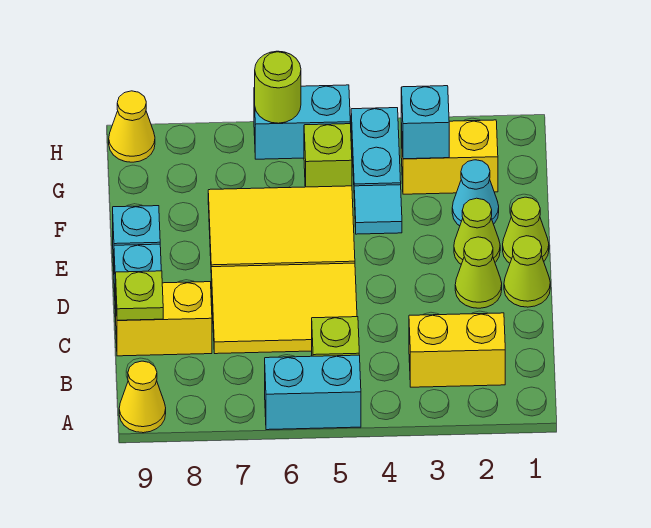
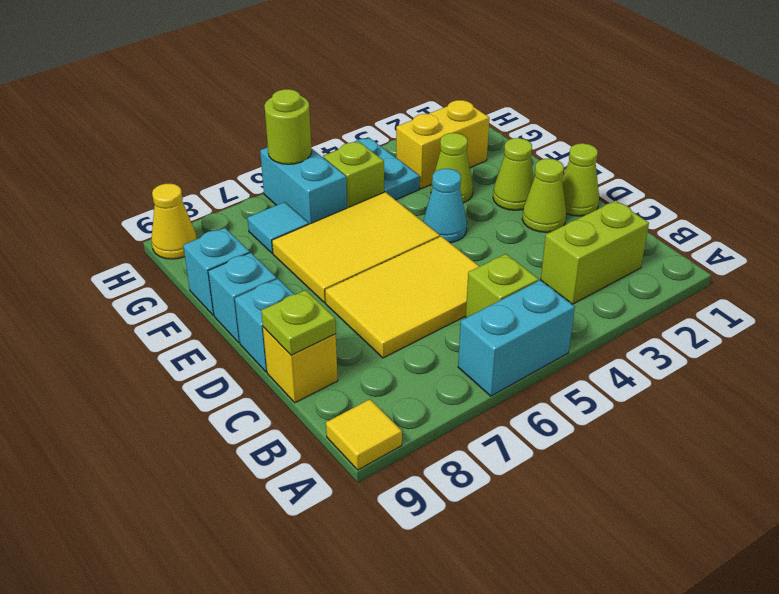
yellow cone A9 level 1 -> yellow tile A9 level 1
yellow brick B2:B3 level 1 -> lime brick B2:B3 level 1
yellow brick C8:C9 level 1 -> yellow brick C9 level 1
lime cone E1 level 1 -> lime cone F3 level 1
cyan cone F2 level 1 -> cyan cone E4 level 1
cyan tile F4 level 1 -> cyan tile G7 level 1
cyan brick G3 level 2 -> cyan brick F9 level 1
cyan brick H5:H6 level 1 -> cyan brick G6:H6 level 1

